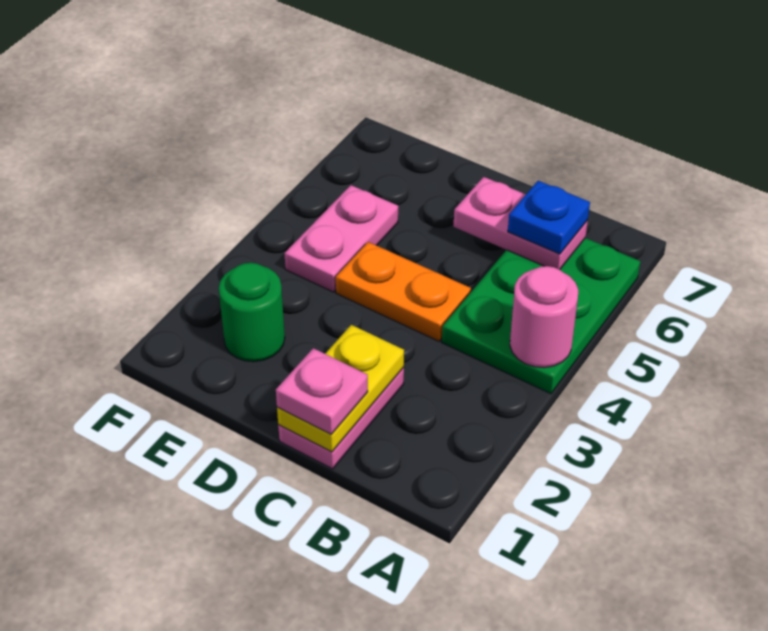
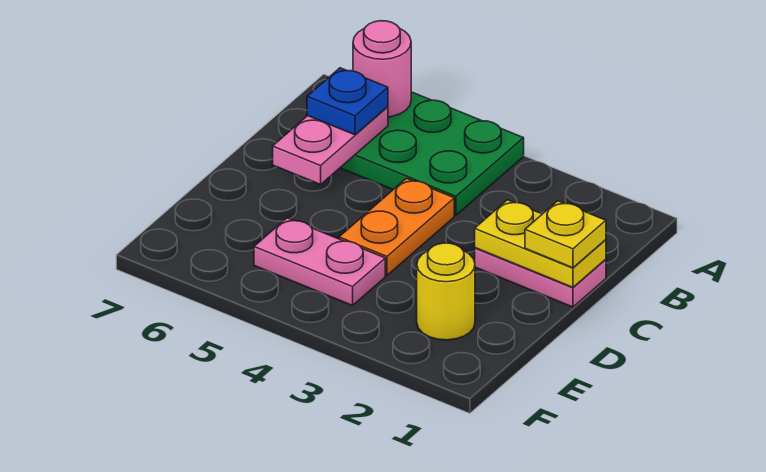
pink round brick A4 level 2 -> pink round brick A6 level 2
pink plate C1 level 3 -> yellow plate C1 level 3
green round brick E2 level 1 -> yellow round brick E2 level 1

